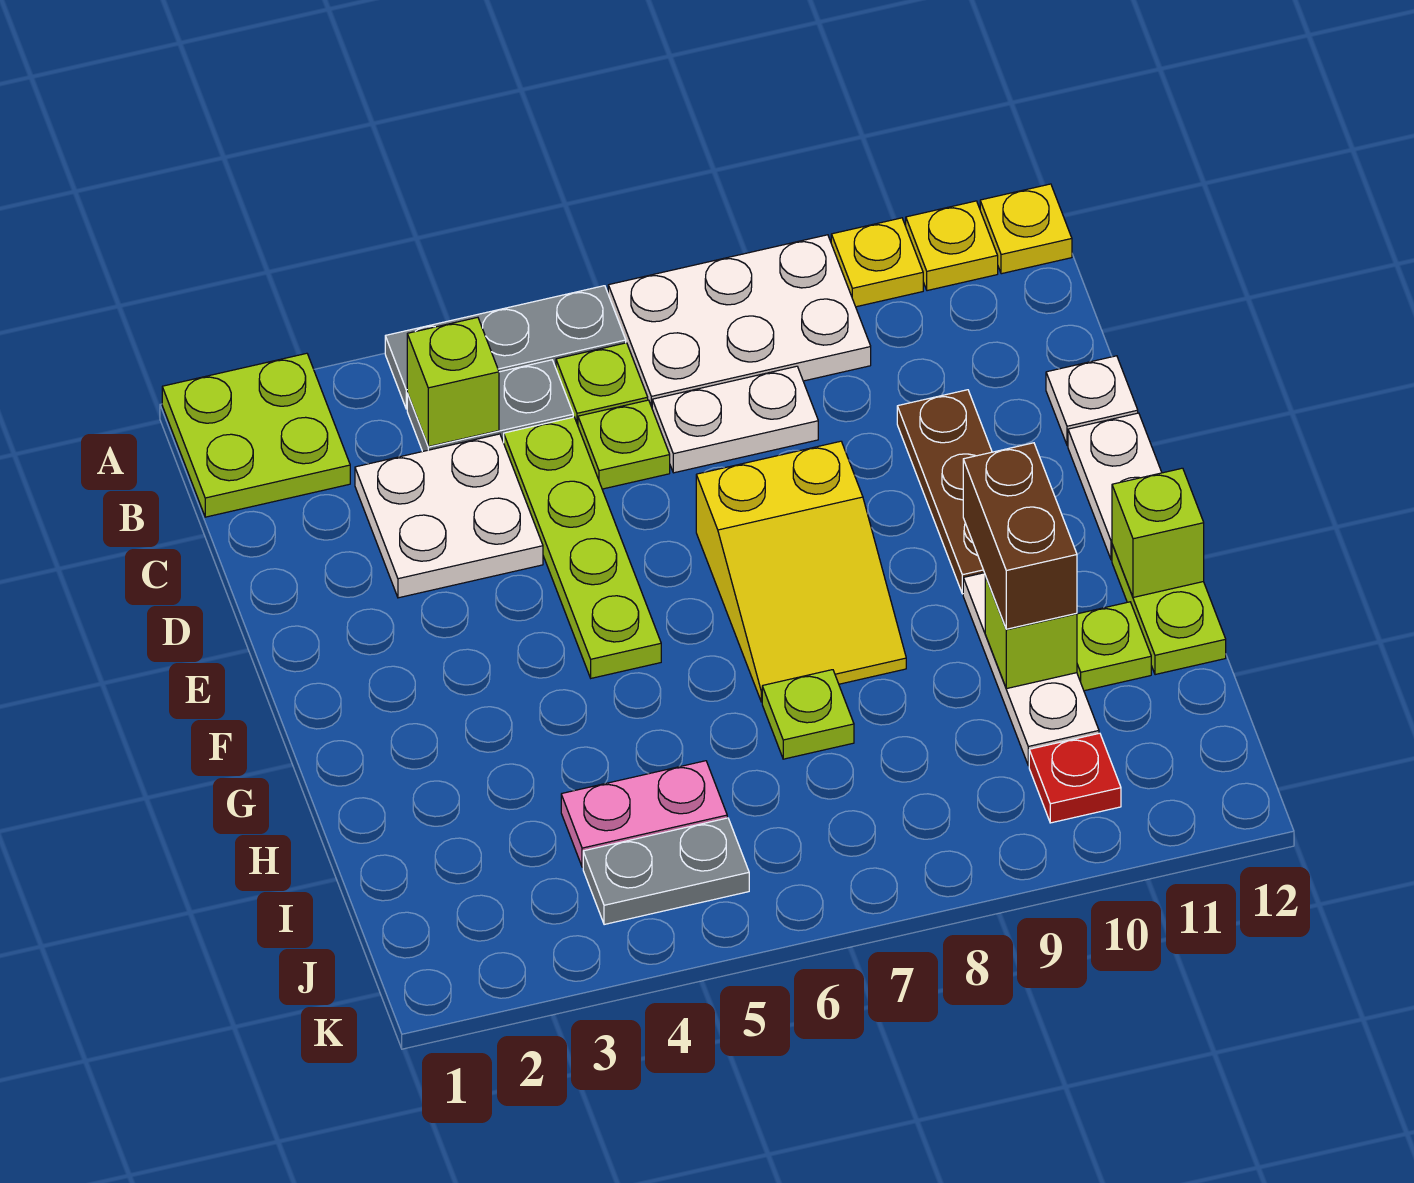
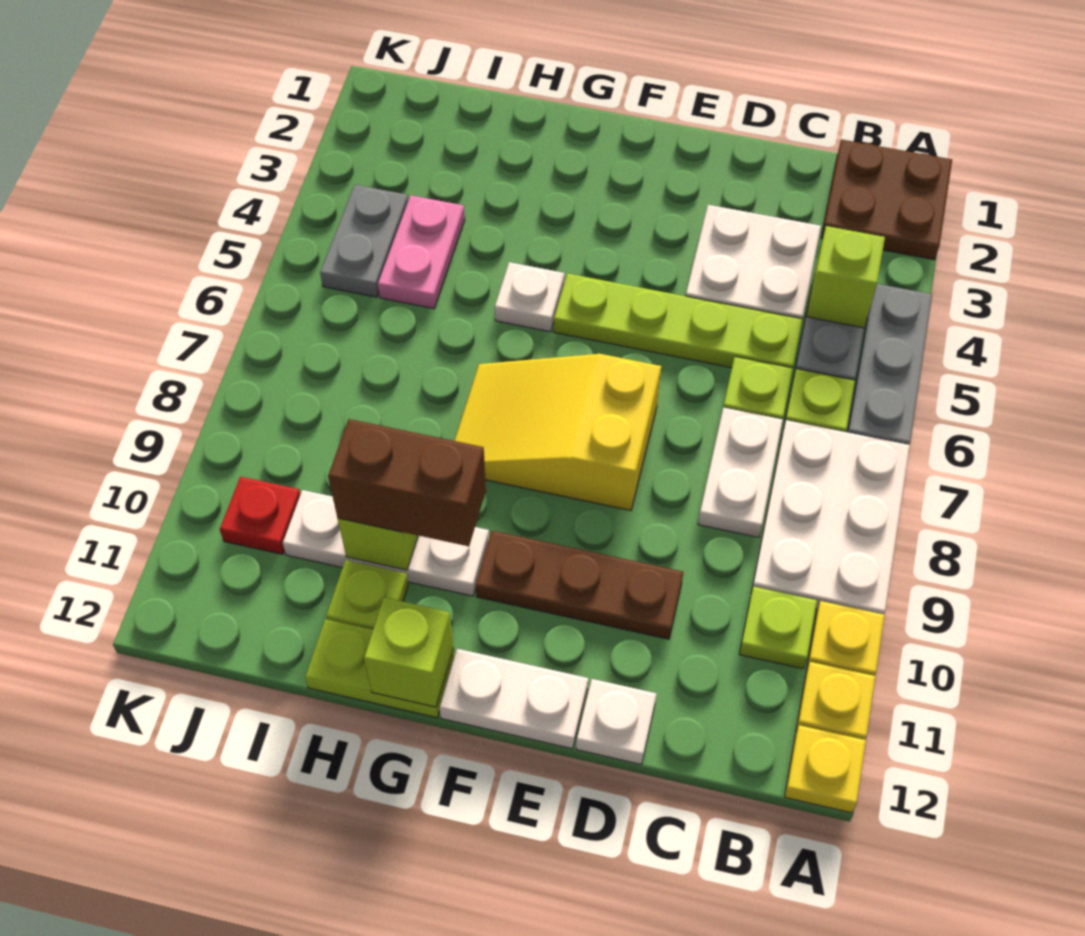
lime plate A1:B2 level 1 -> brown plate A1:B2 level 1
none -> white plate G5 level 1
lime plate H7 level 1 -> lime plate B10 level 1

